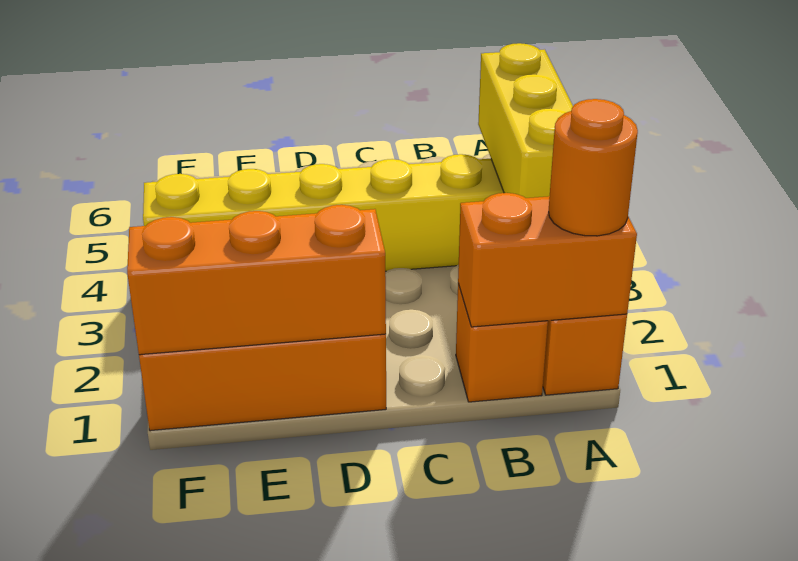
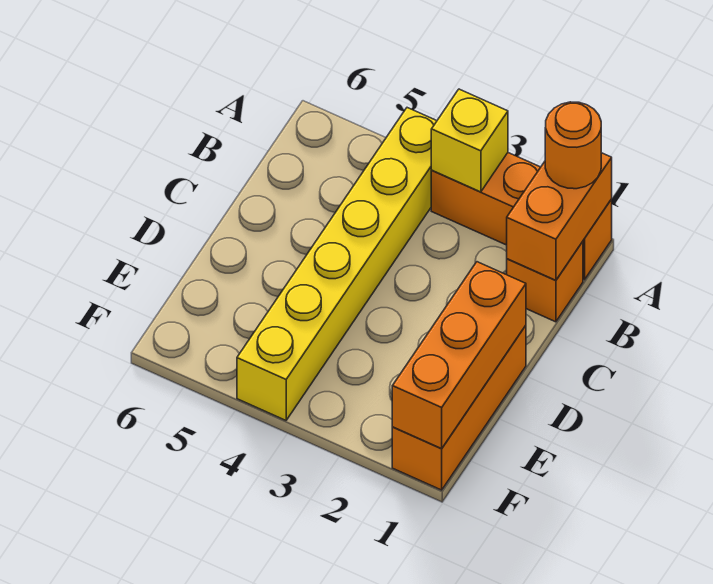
yellow brick A3:A5 level 2 -> yellow brick A3 level 2

